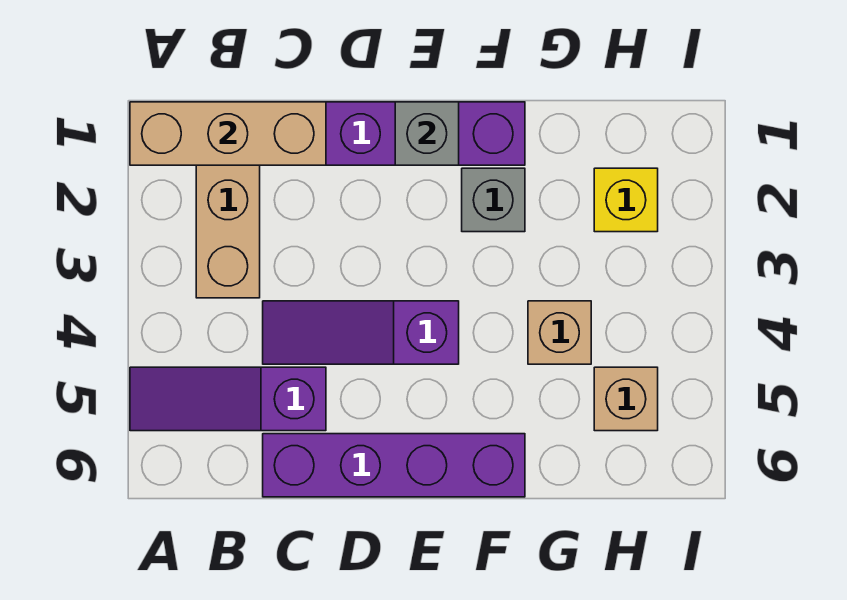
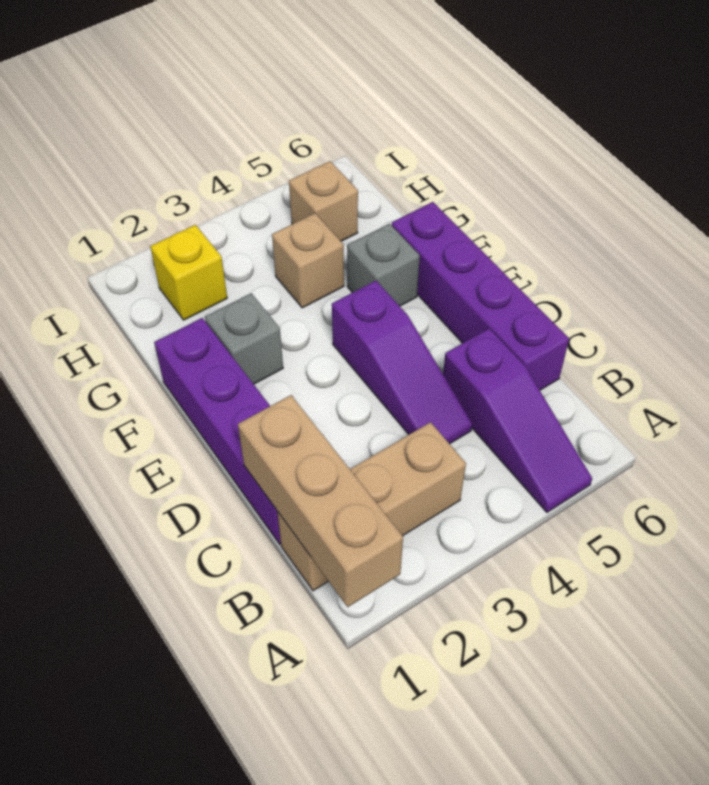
grey brick E1 level 2 -> grey brick F5 level 1

